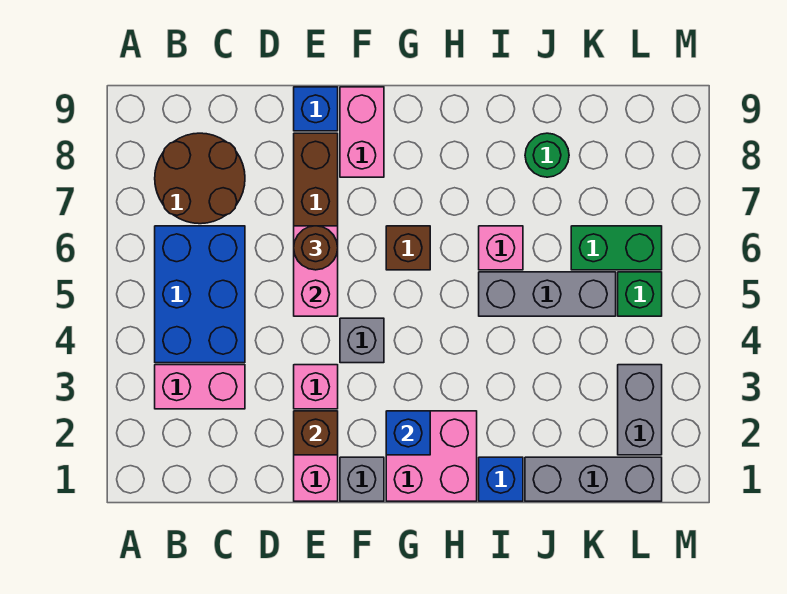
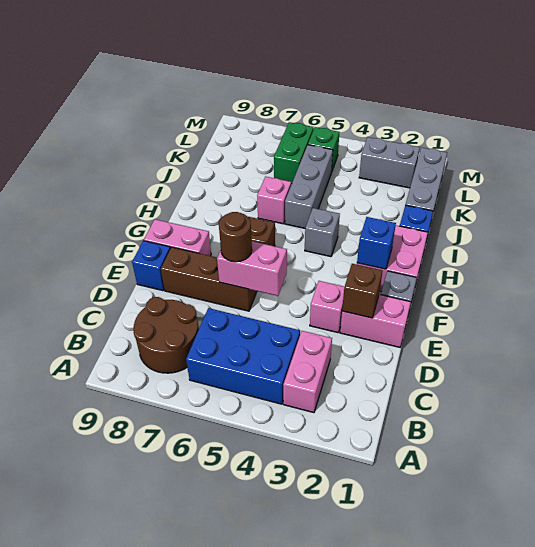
grey brick F4 level 1 -> grey brick H4 level 1
green round brick J8 level 1 -> none

